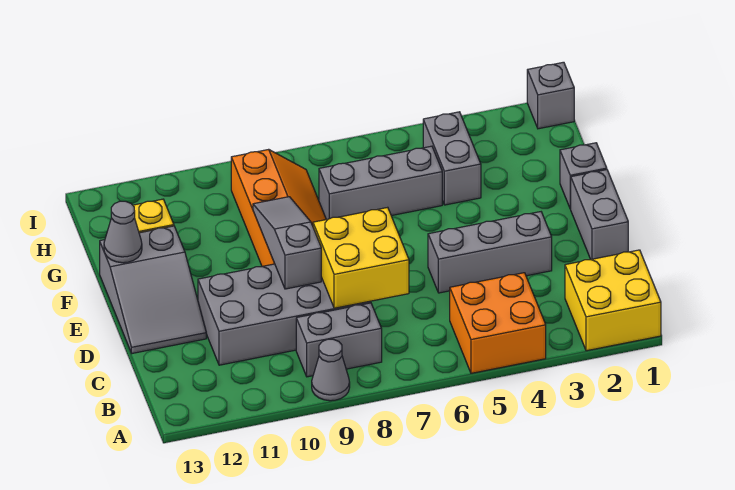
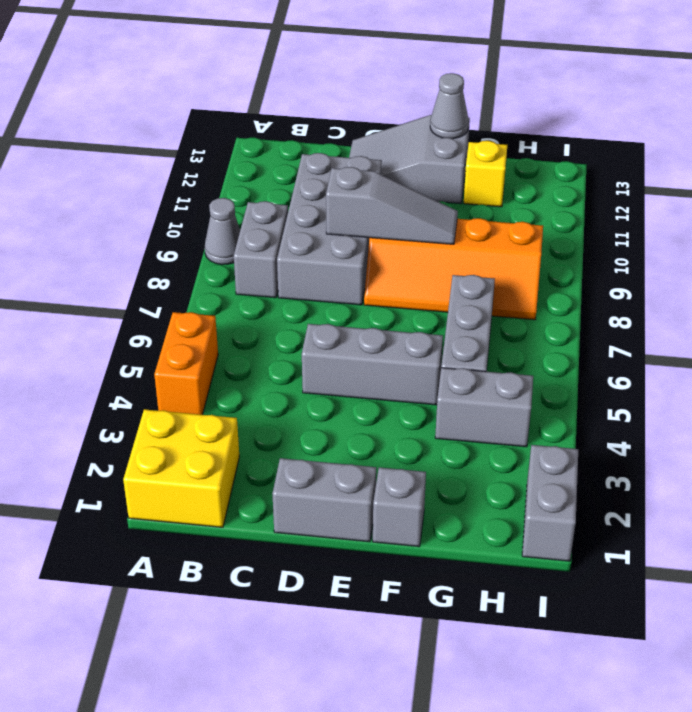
orange brick A4:B5 level 1 -> orange brick A4:A5 level 1
yellow brick C7:D8 level 2 -> none
grey brick D3:D5 level 1 -> grey brick D5:F5 level 1
grey brick I1 level 1 -> grey brick I1:I2 level 1

